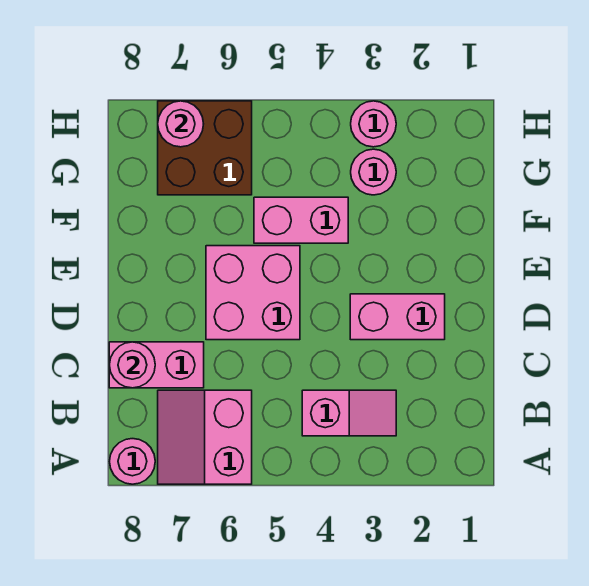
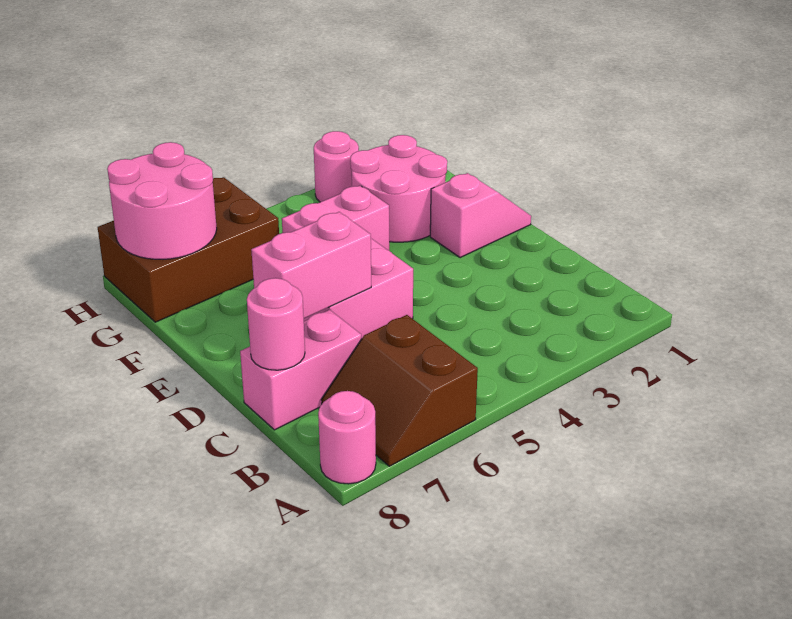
pink slope A6:B7 level 1 top 6 -> brown slope A6:B7 level 1 top 6
pink slope B3:B4 level 1 top 4 -> pink slope E1:E2 level 1 top 2
pink brick D2:D3 level 1 -> pink brick D6:D7 level 2
pink round brick G3 level 1 -> pink round brick F2:G3 level 1
brown brick G6:H7 level 1 -> brown brick G6:H8 level 1
pink round brick H7 level 2 -> pink round brick G7:H8 level 2

